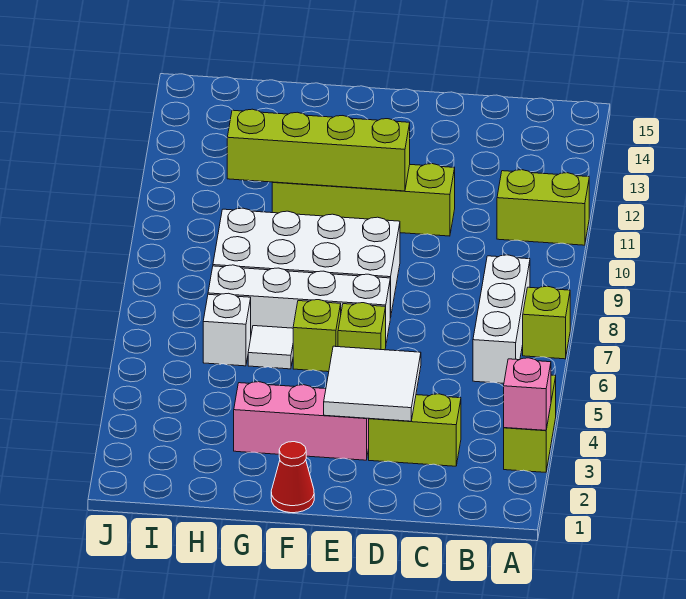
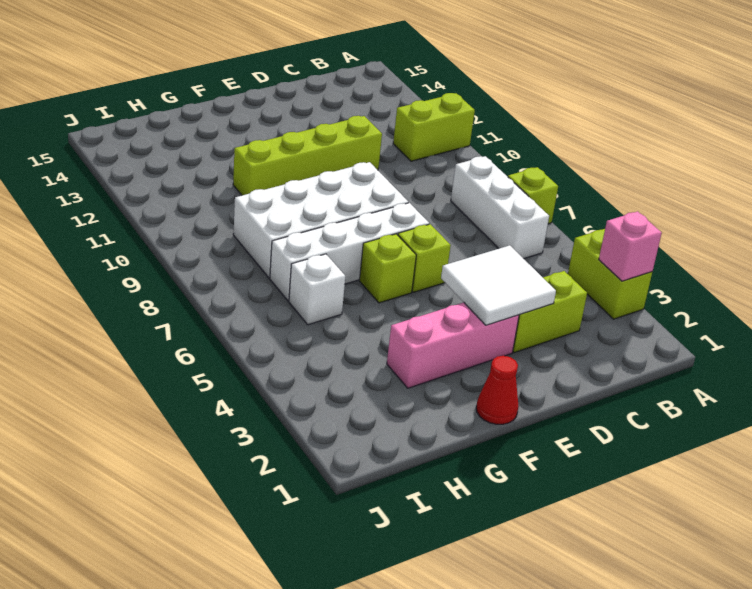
lime brick E11:H11 level 2 -> none
white tile G6 level 1 -> none

